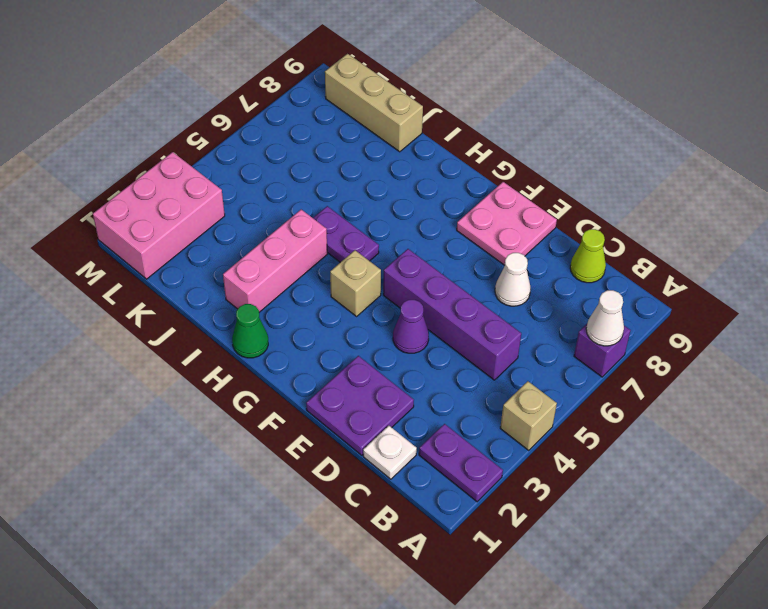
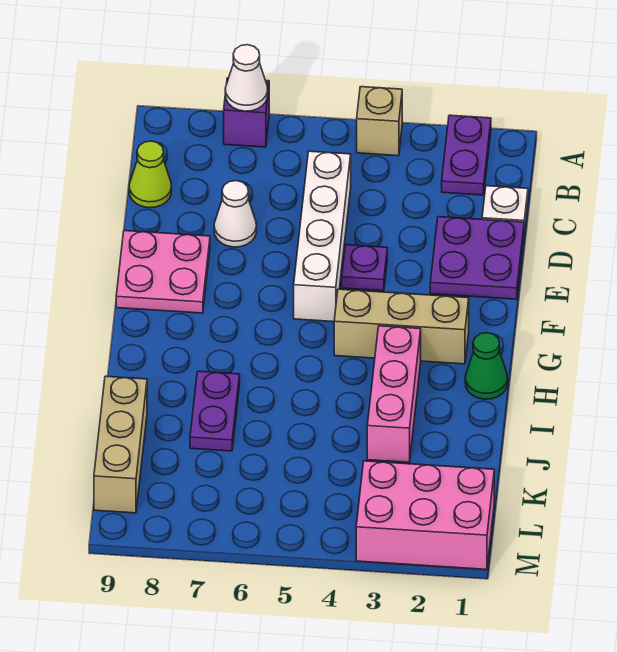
purple brick C5:F5 level 1 -> white brick C5:F5 level 1
purple cone E4 level 1 -> purple plate E4 level 1
tan brick G4 level 1 -> tan brick G2:G4 level 1
purple plate H5:I5 level 1 -> purple plate I7:J7 level 1
pink brick I2:I4 level 1 -> pink brick H3:J3 level 1

